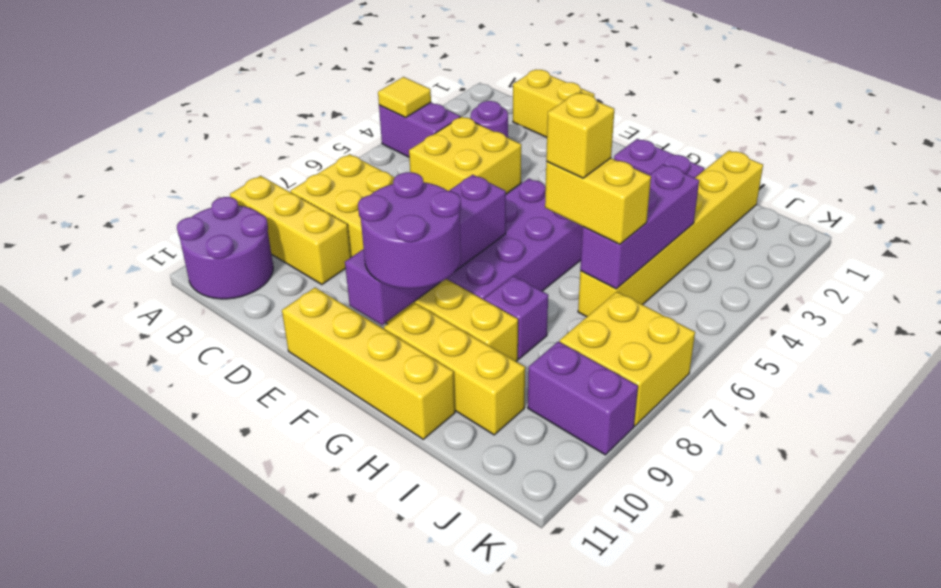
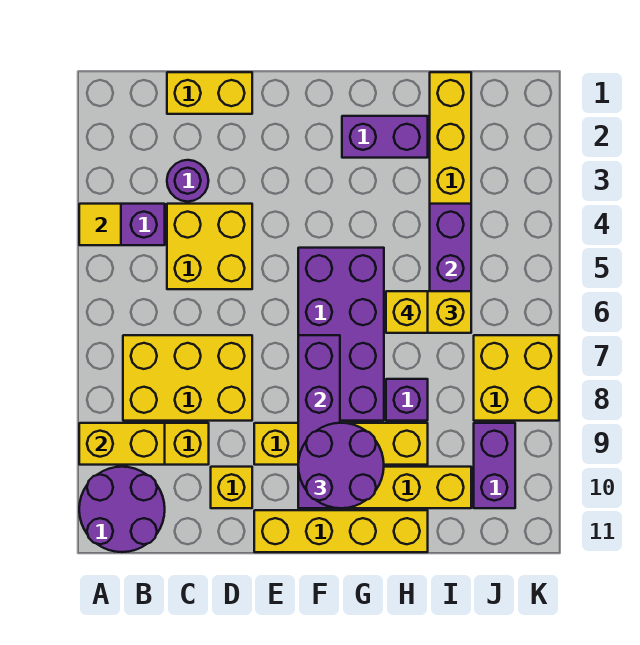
none -> yellow brick A9:B9 level 2
none -> yellow brick D10 level 1
purple brick J9:K9 level 1 -> purple brick J9:J10 level 1

